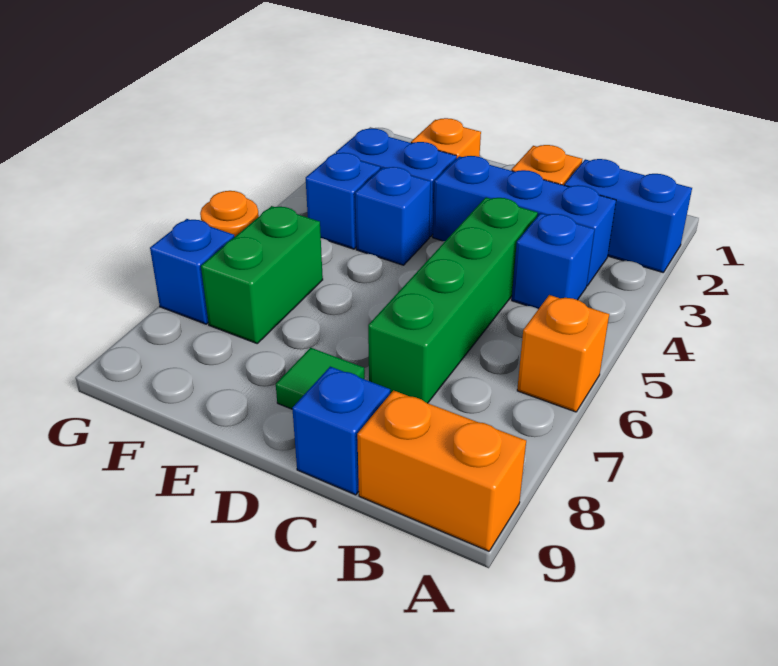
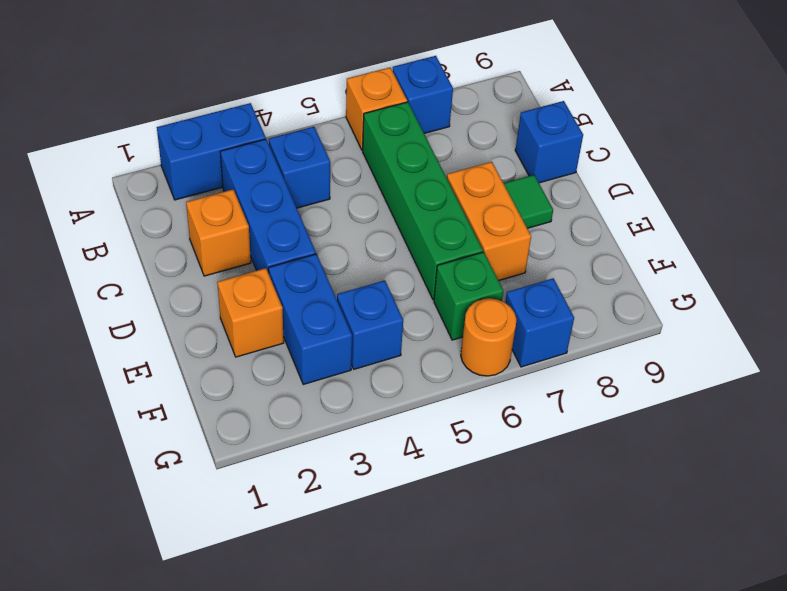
blue brick A2:B2 level 1 -> blue brick A2:A3 level 1
orange brick A9:B9 level 1 -> orange brick D7:E7 level 1
green brick C4:C7 level 1 -> green brick B6:E6 level 1
blue brick E4 level 1 -> blue brick A7 level 1
green brick F6:F7 level 1 -> green brick F6 level 1

